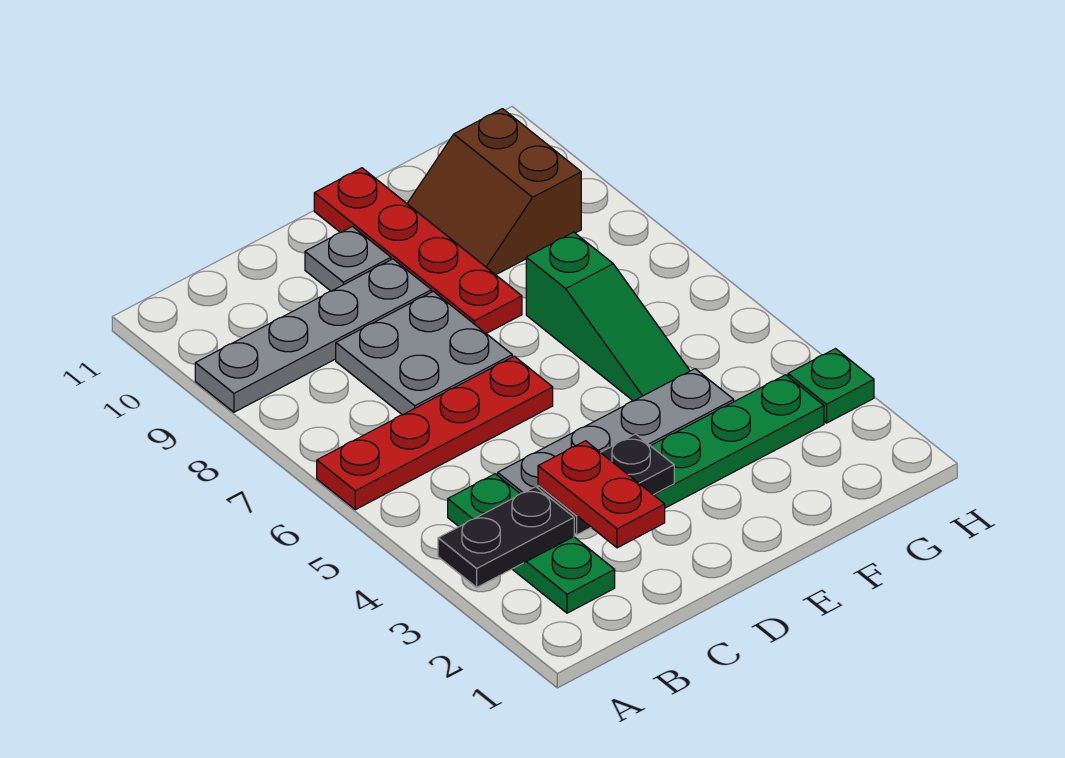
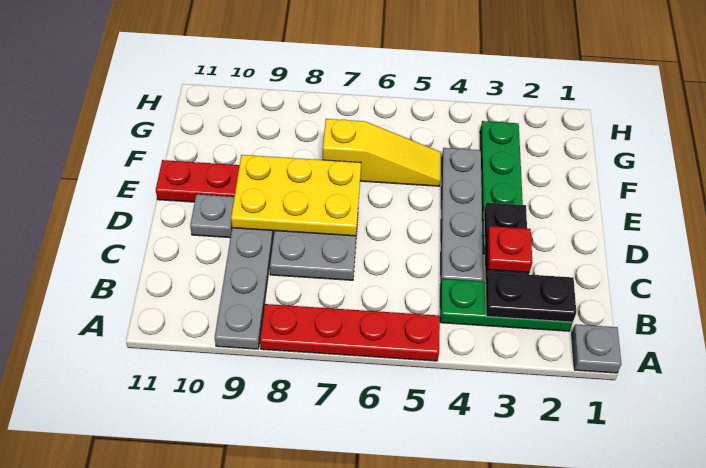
none -> grey plate A1 level 1
black plate A3:B3 level 2 -> black plate B2:B3 level 2
red plate A6:D6 level 1 -> red plate A5:A8 level 1
red plate C2:C3 level 3 -> red plate C3 level 3
none -> yellow plate D7:E9 level 2
green slope F5:F7 level 1 top 7 -> yellow slope F5:F7 level 1 top 7
brown slope F9:G10 level 1 top G -> none
green plate H3 level 1 -> none

